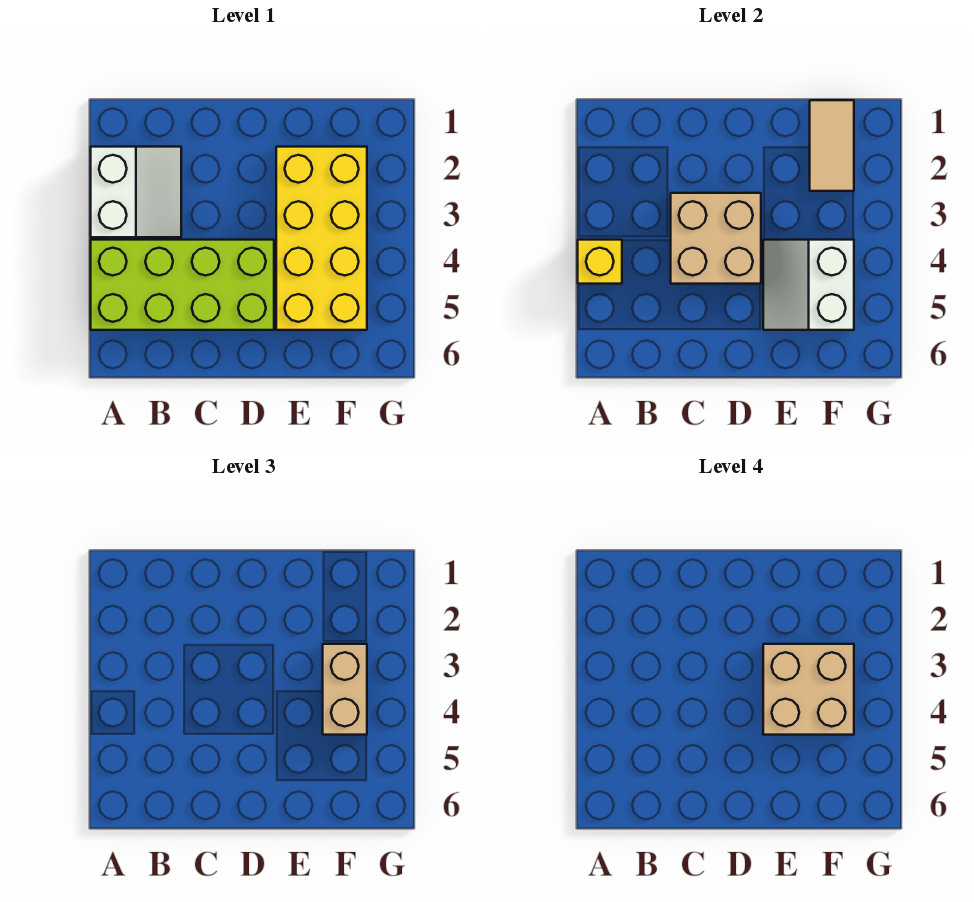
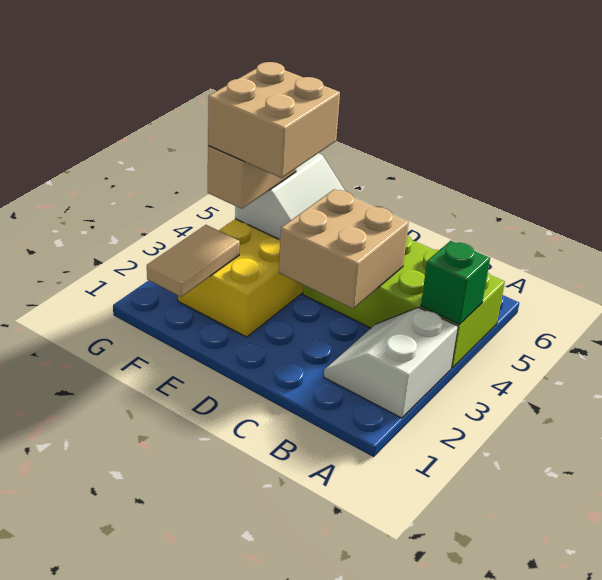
yellow brick A4 level 2 -> green brick A4 level 2

